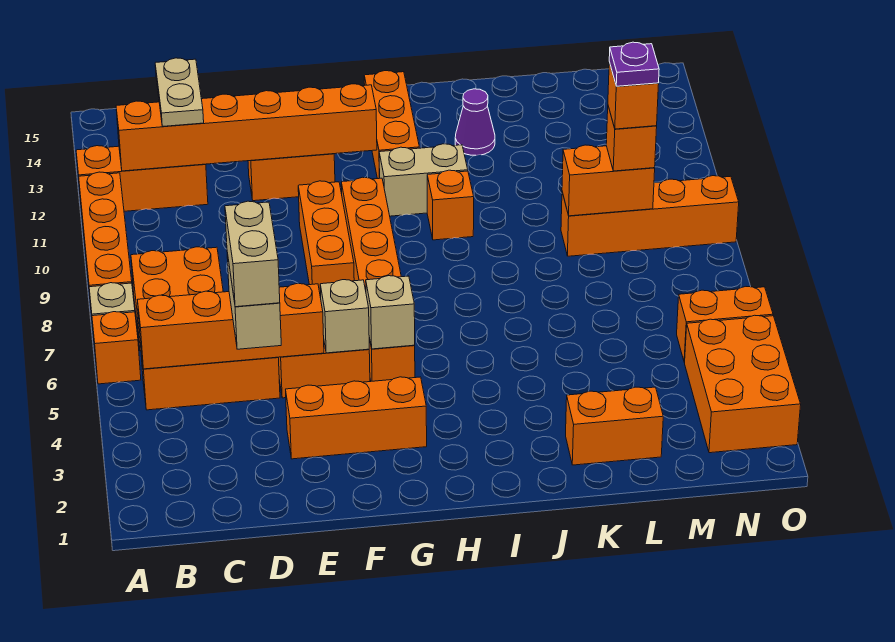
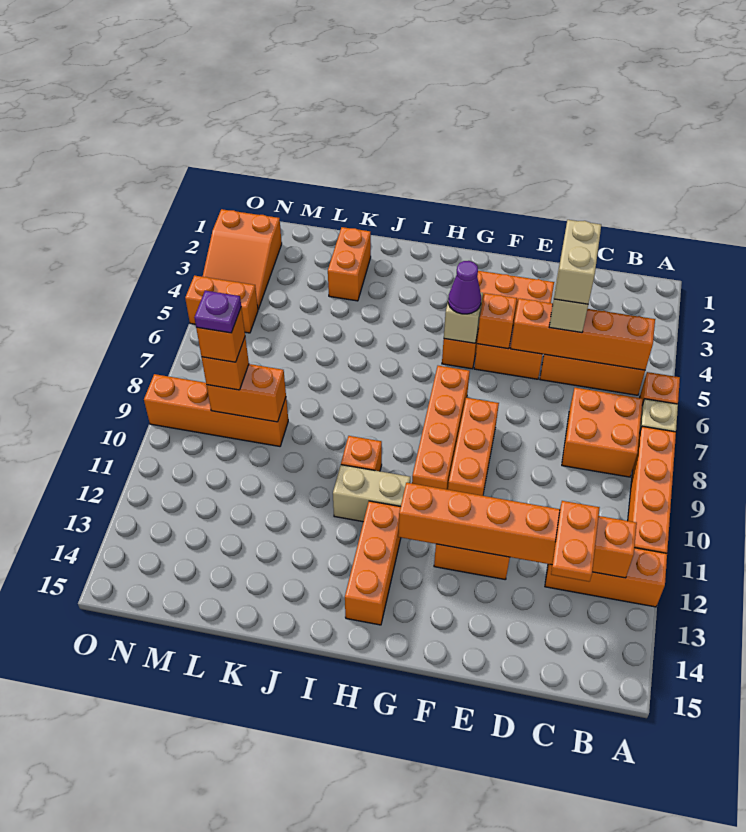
tan plate C12:C13 level 3 -> orange plate C12:C13 level 3
tan brick F5 level 2 -> orange brick F5 level 2
purple cone J13 level 1 -> purple cone G5 level 3
orange brick K2:L2 level 1 -> orange brick K2:K3 level 1
orange brick N2:O4 level 1 -> orange slope N2:O4 level 1 top 2

